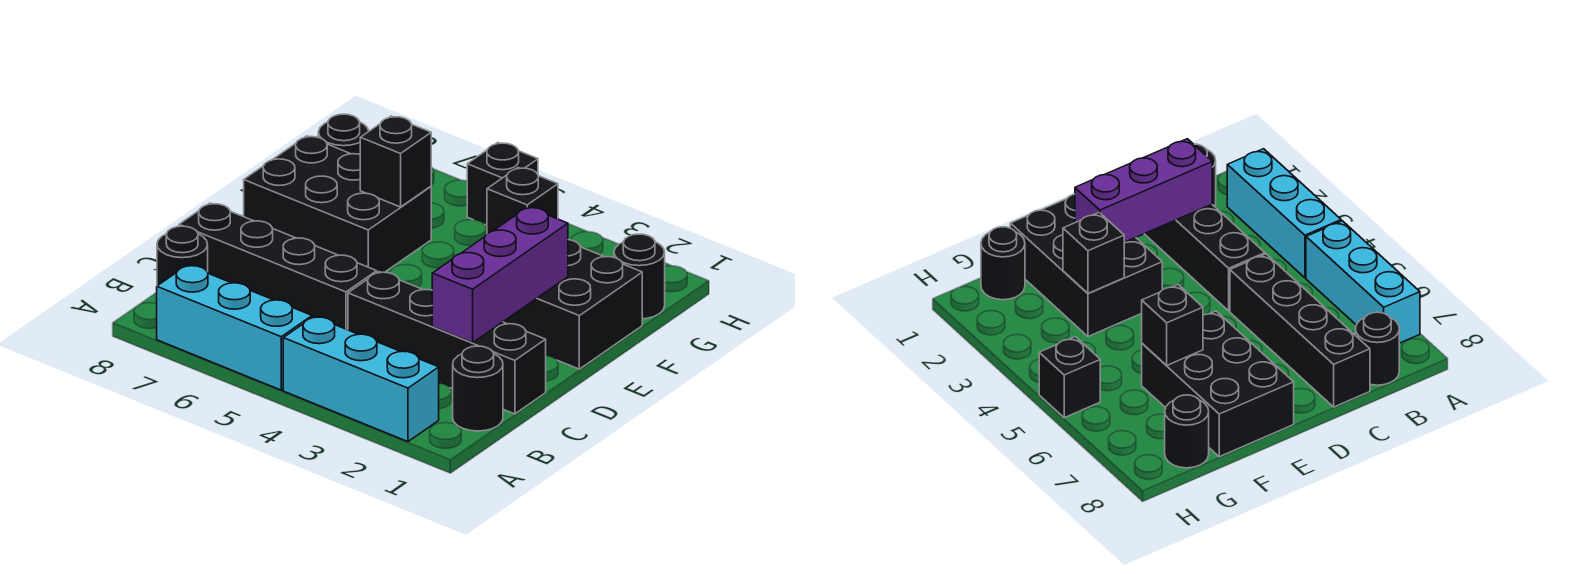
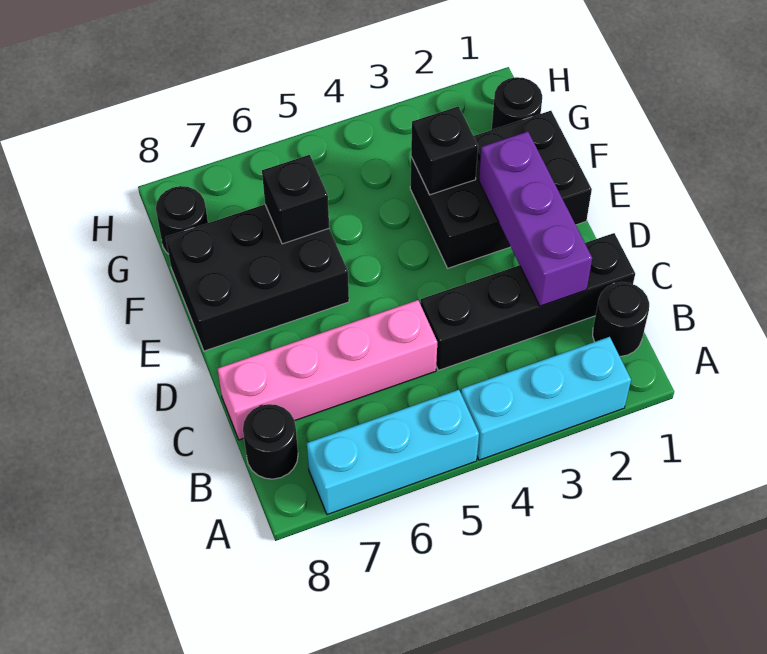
black brick C5:C8 level 1 -> pink brick C5:C8 level 1
black brick H5 level 1 -> none

